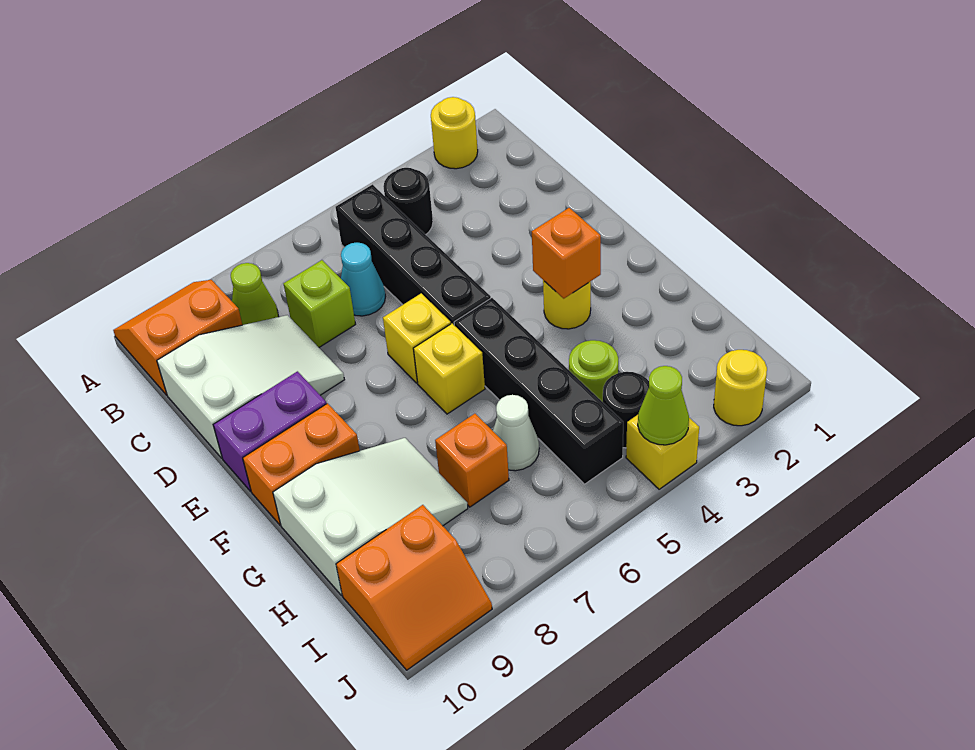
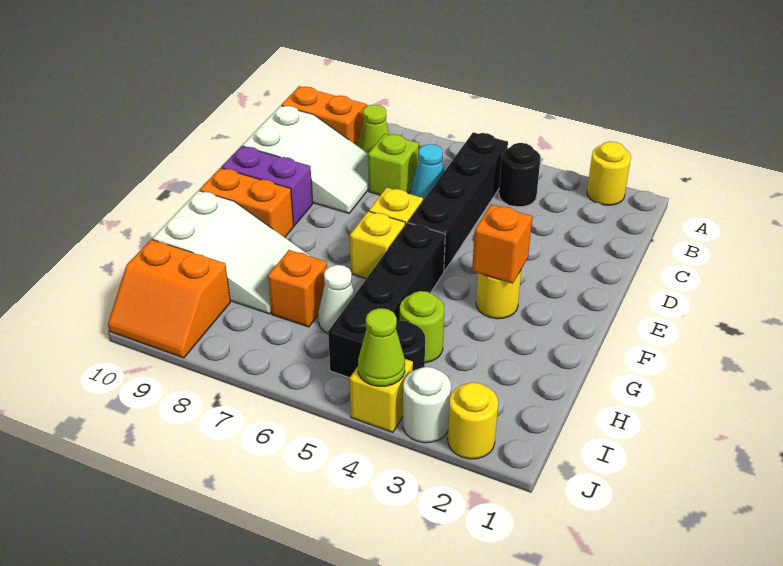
none -> white round brick J3 level 1

